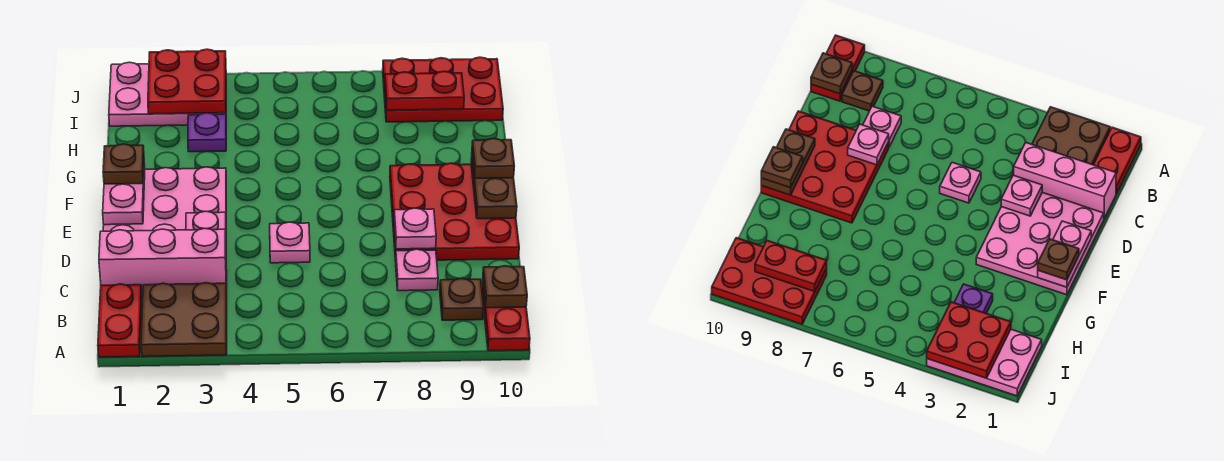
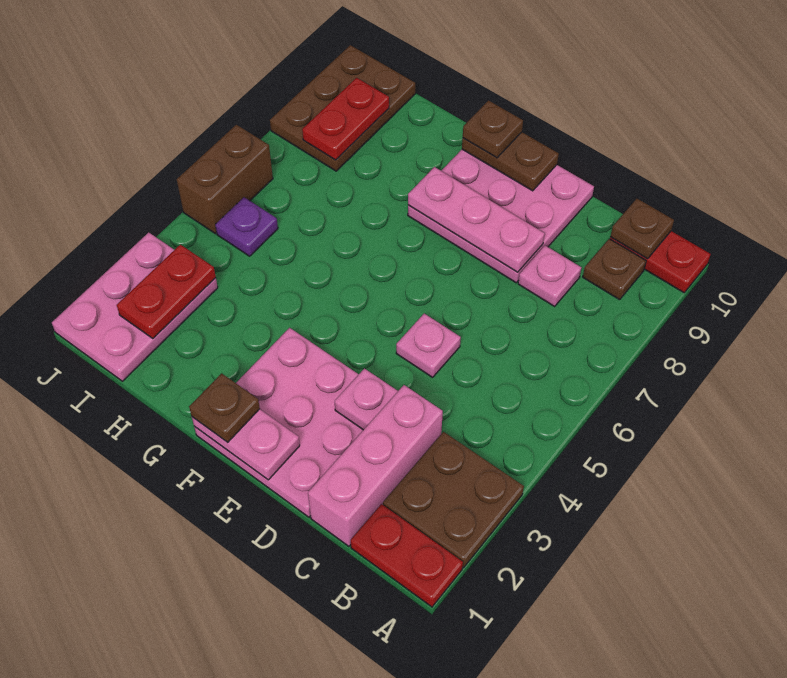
red plate D8:F10 level 1 -> pink plate D8:F10 level 1
pink plate D8 level 2 -> pink plate D8:F8 level 2
purple plate H3 level 1 -> purple plate I5 level 1
red plate I2:J3 level 2 -> red plate I2:I3 level 2
red plate I8:J10 level 1 -> brown plate I8:J10 level 1
none -> brown brick J5:J6 level 1

